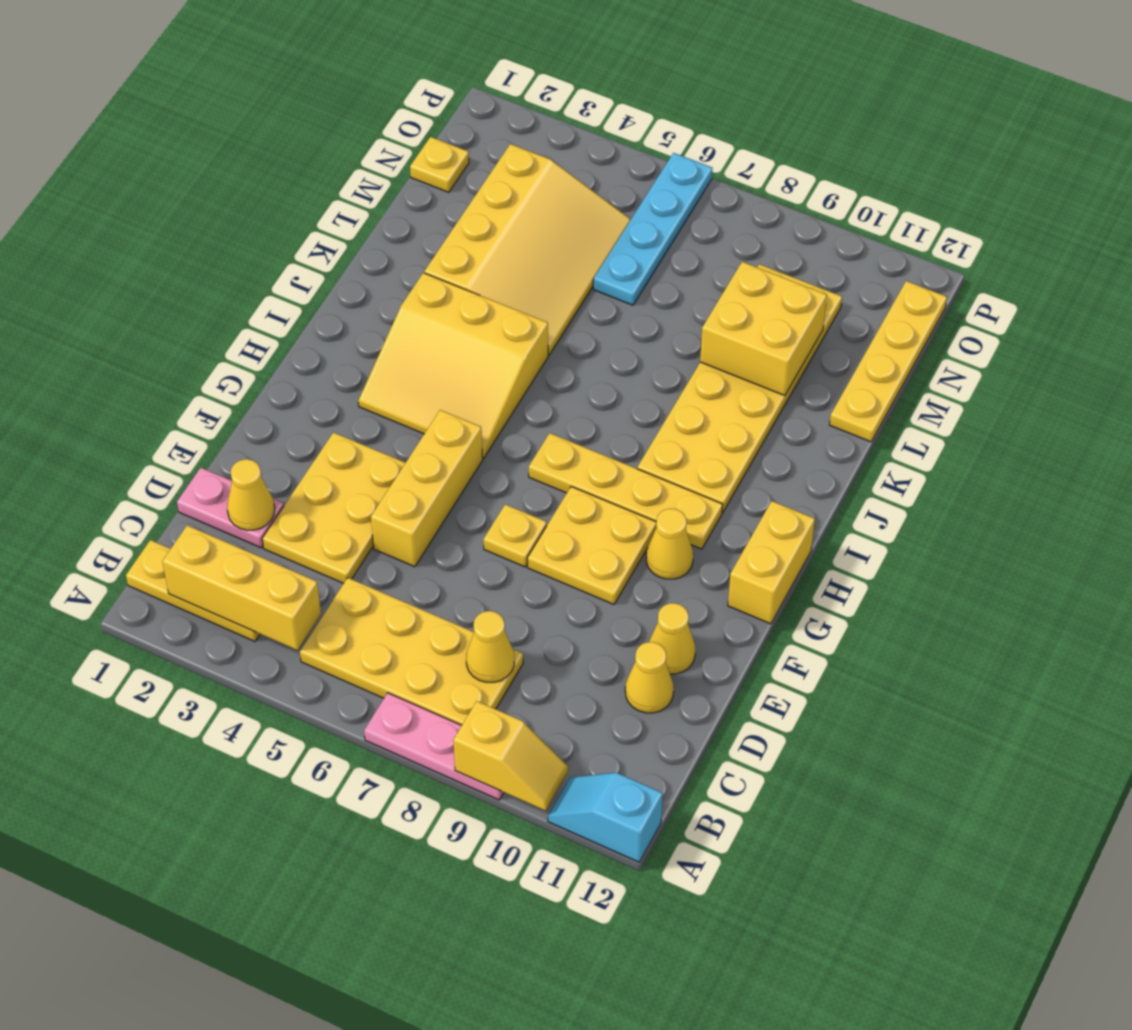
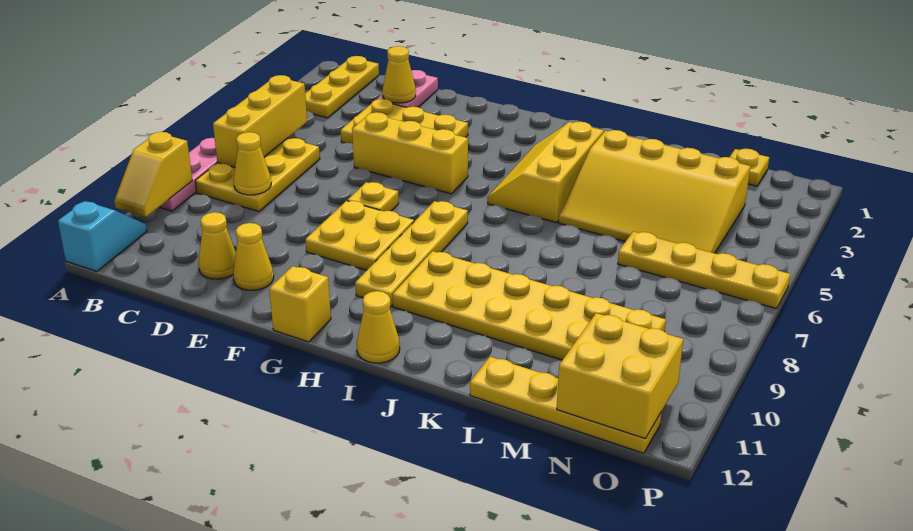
yellow brick B2:B4 level 2 -> yellow brick B5:B7 level 2
yellow plate B5:C8 level 1 -> yellow plate B6:C8 level 1
yellow cone G10 level 1 -> yellow cone I12 level 1
yellow brick G12:H12 level 1 -> yellow brick G12 level 1
yellow slope H3:J5 level 1 top J -> yellow slope I3:J5 level 1 top J
yellow brick L9:M10 level 2 -> yellow brick N11:O12 level 2
cyan plate M6:P6 level 1 -> yellow plate M6:P6 level 1

